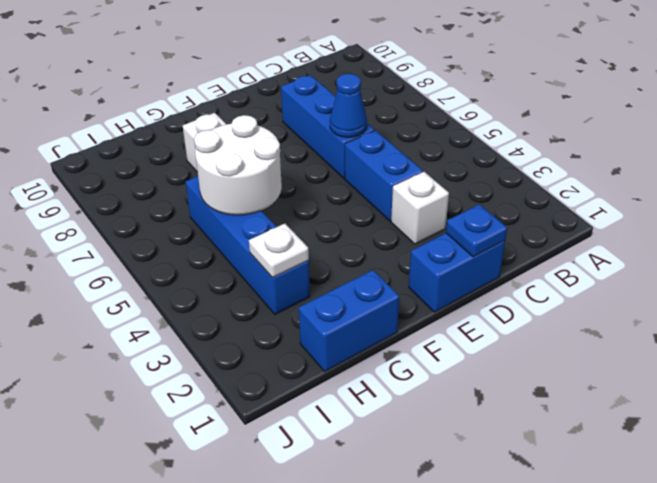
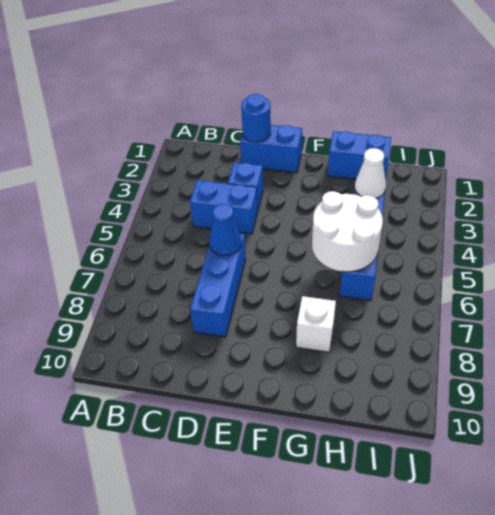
blue plate D1 level 2 -> blue round brick D1 level 2
white brick D3 level 1 -> blue brick D3 level 1
blue brick D4:D5 level 1 -> blue brick C4:D4 level 1
white plate H3 level 2 -> white cone H3 level 2

